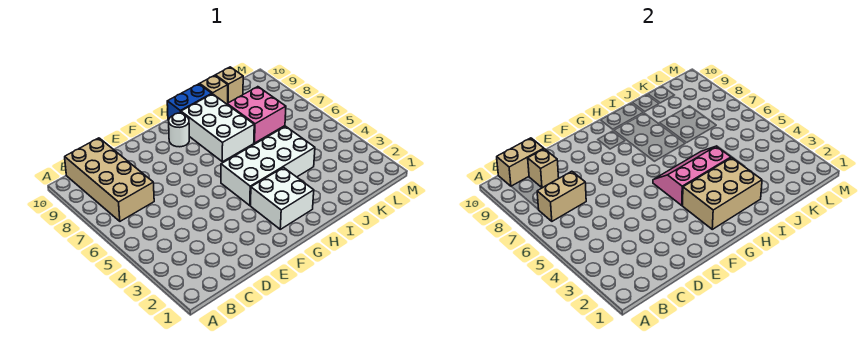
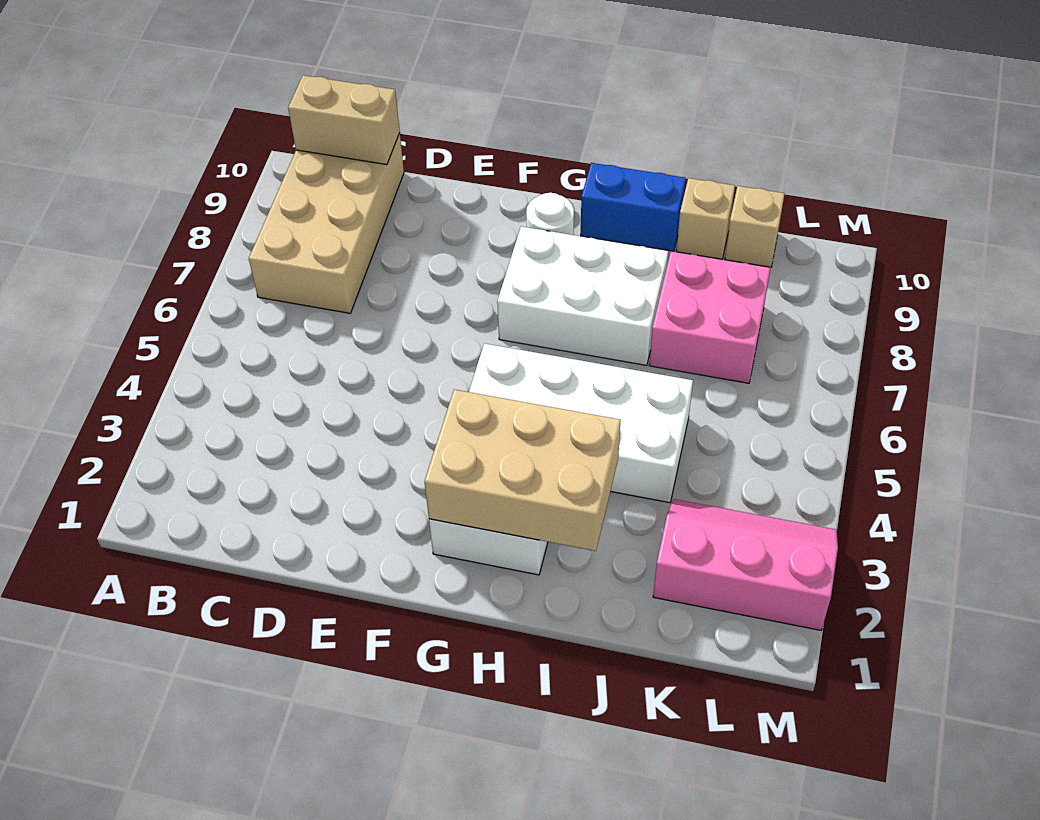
tan brick B7:C7 level 2 -> none
tan brick C9 level 2 -> none
pink slope G4:I5 level 2 top 4 -> pink slope K2:M3 level 1 top 2
white brick H7:I9 level 1 -> white brick G7:I8 level 1

